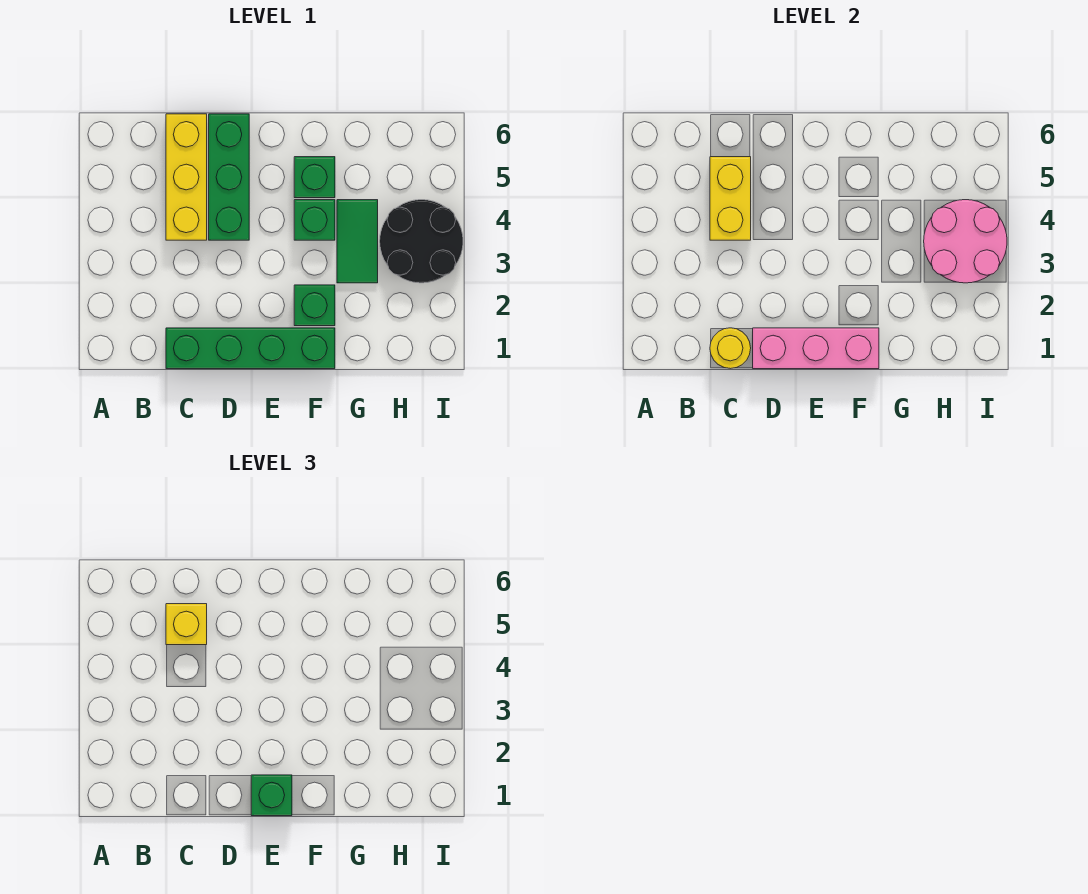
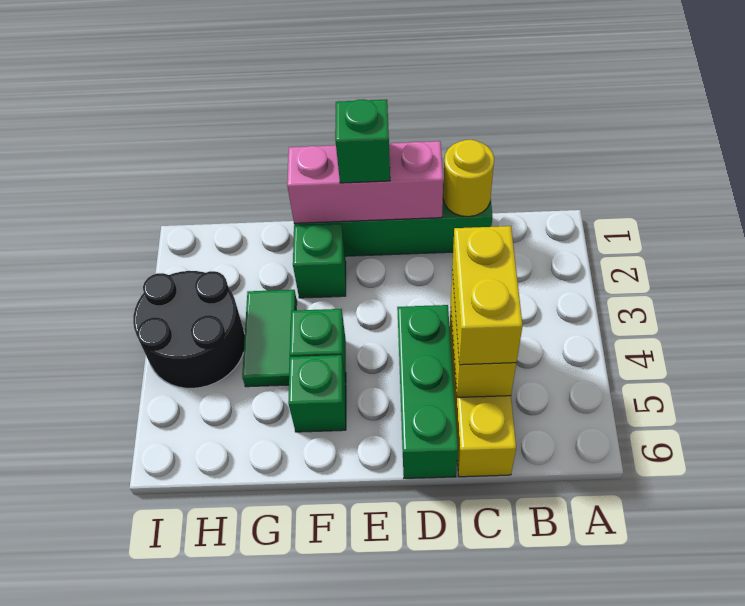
yellow brick C5 level 3 -> yellow brick C4:C5 level 3
pink round brick H3:I4 level 2 -> none

